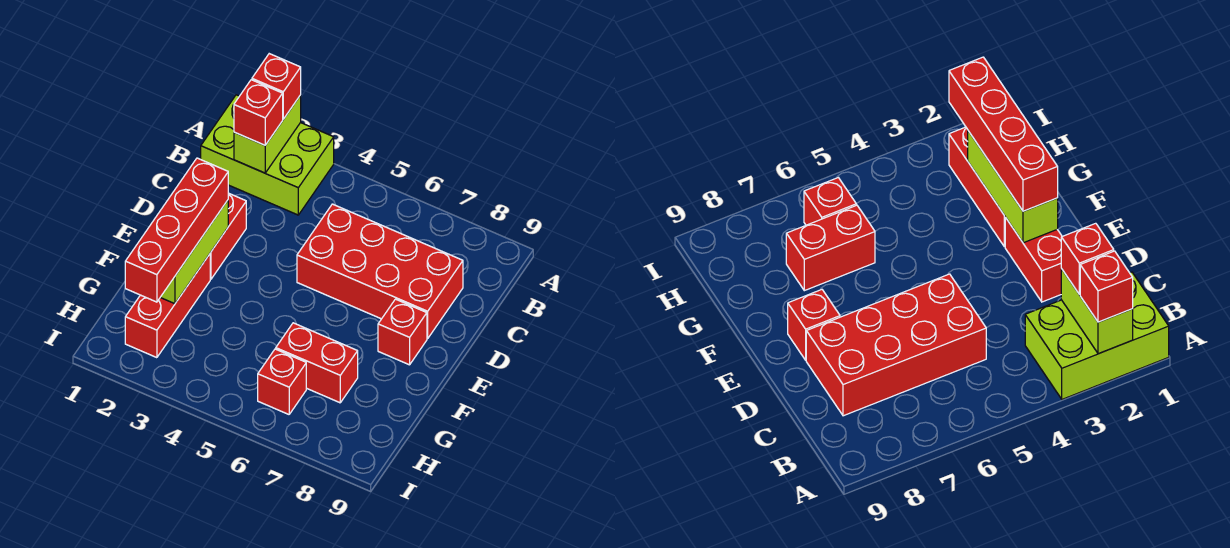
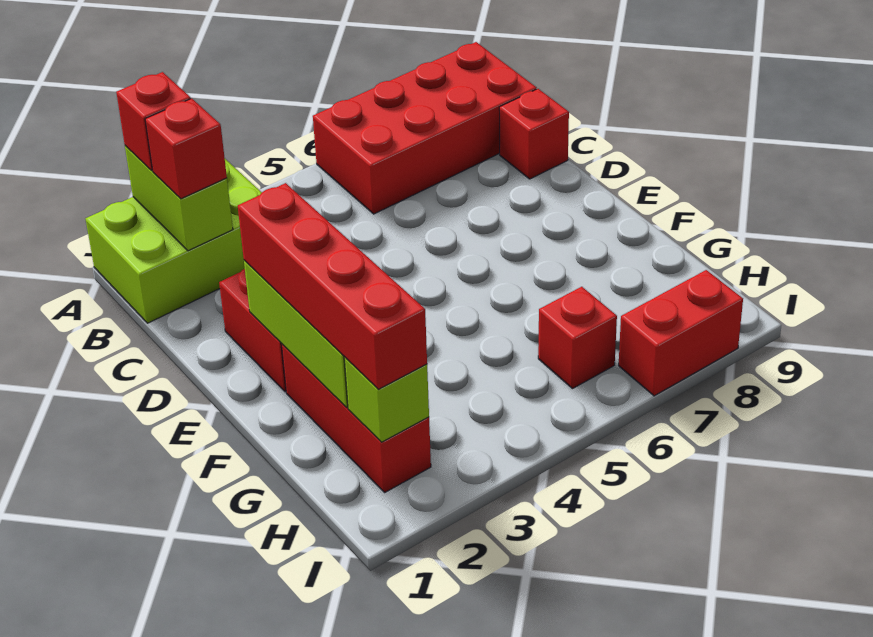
red brick C5:D8 level 1 -> red brick A6:B9 level 1
red brick E8 level 1 -> red brick C9 level 1
red brick G6:G7 level 1 -> red brick I7:I8 level 1
none -> lime brick H2 level 2

